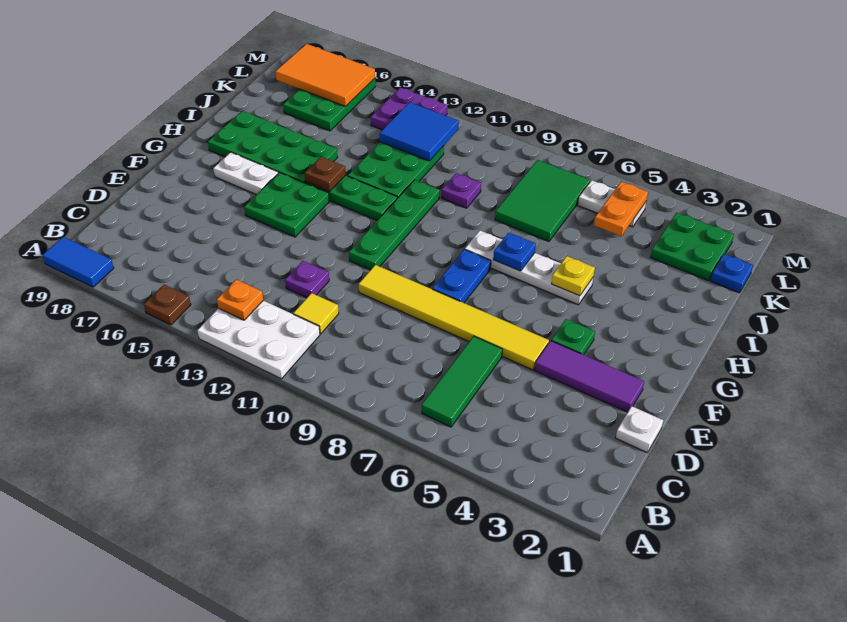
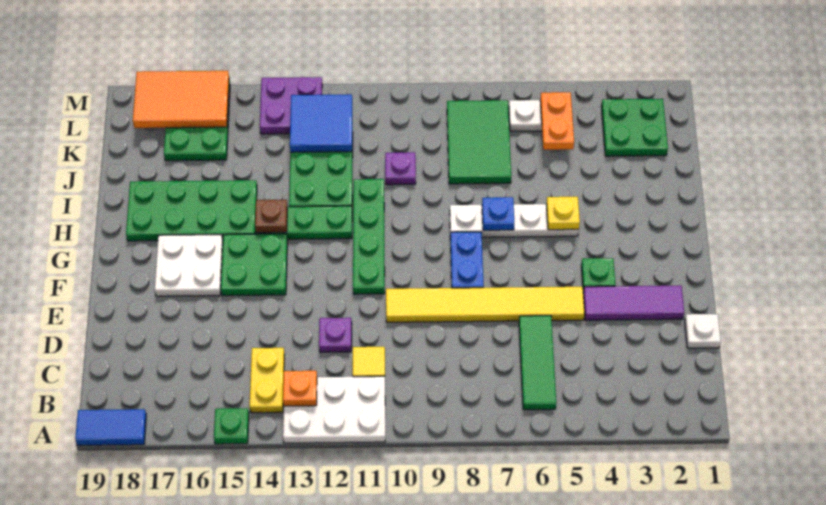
brown plate A15 level 1 -> green plate A15 level 1
none -> yellow plate B14:C14 level 1
white plate G16:G17 level 1 -> white plate F16:G17 level 1
blue plate K1 level 1 -> none

